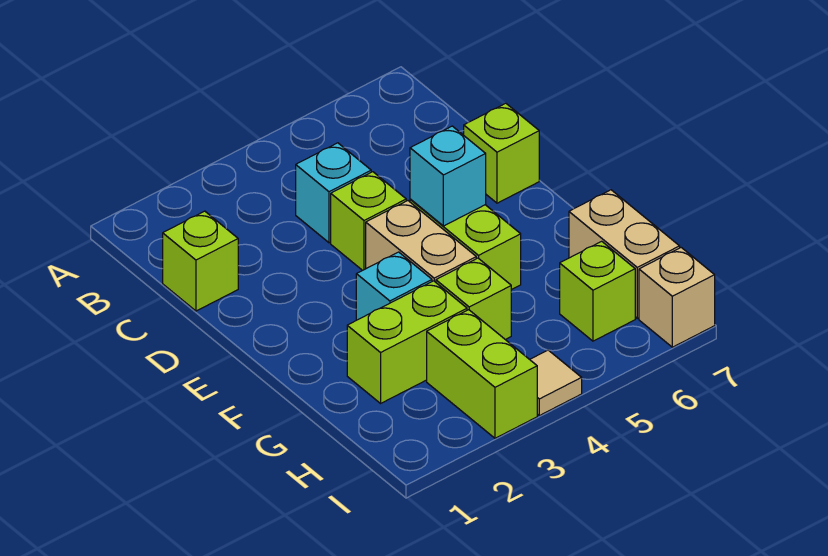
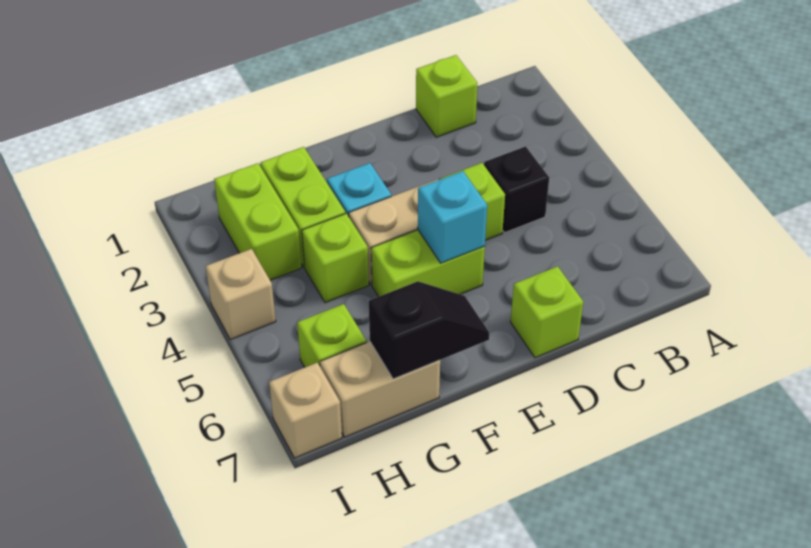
cyan brick C4 level 1 -> black brick C4 level 1
none -> black slope F7:G7 level 2 top G
lime brick H3:I3 level 1 -> lime brick H2:H3 level 1
tan tile I4 level 1 -> tan brick I4 level 1

